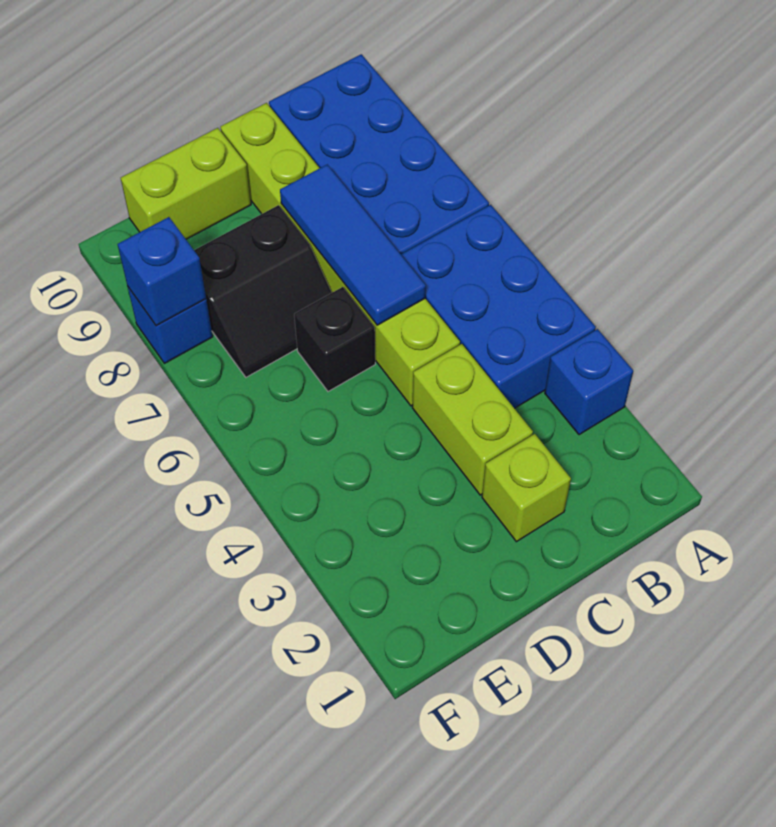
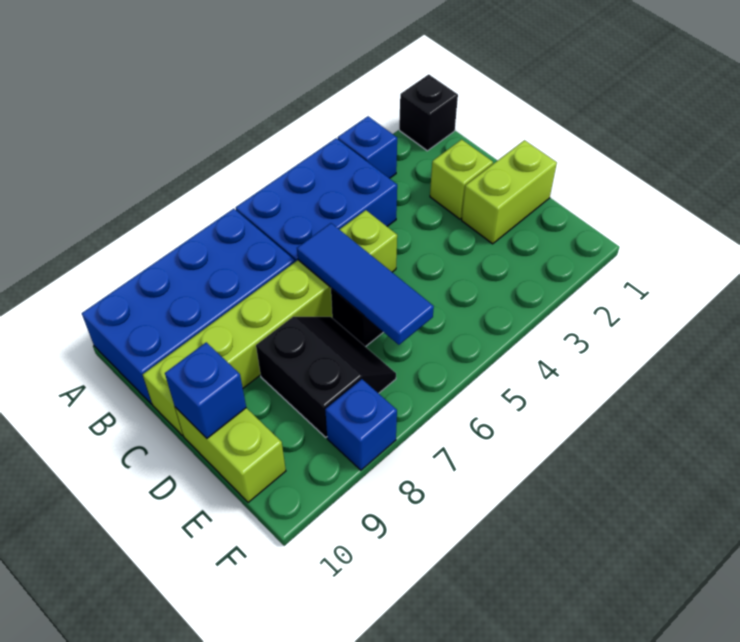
none -> black brick A1 level 1
lime brick C3:C4 level 1 -> lime brick D1:D2 level 1
blue tile C6:C8 level 2 -> blue tile C6:E6 level 2
blue brick F8 level 2 -> blue brick D10 level 2

